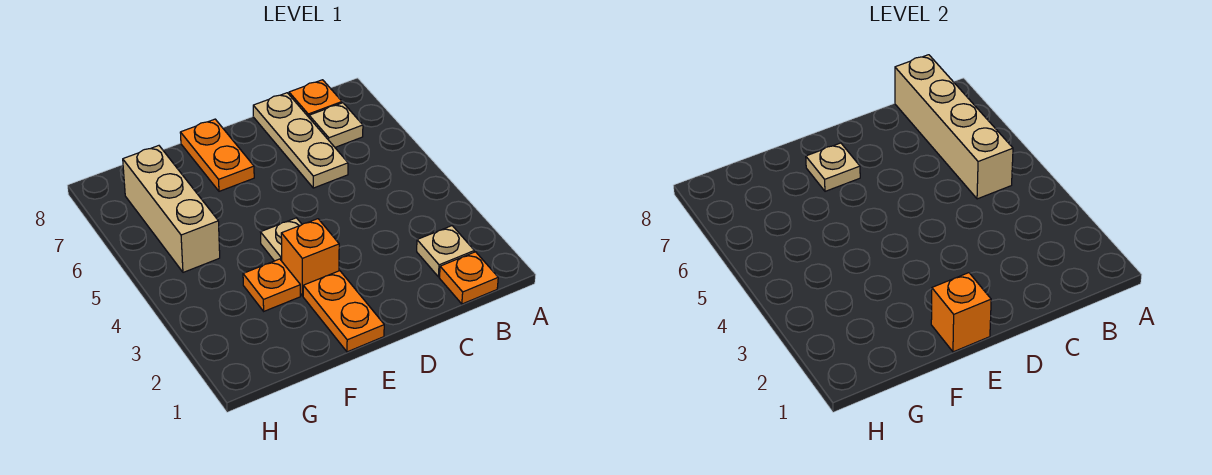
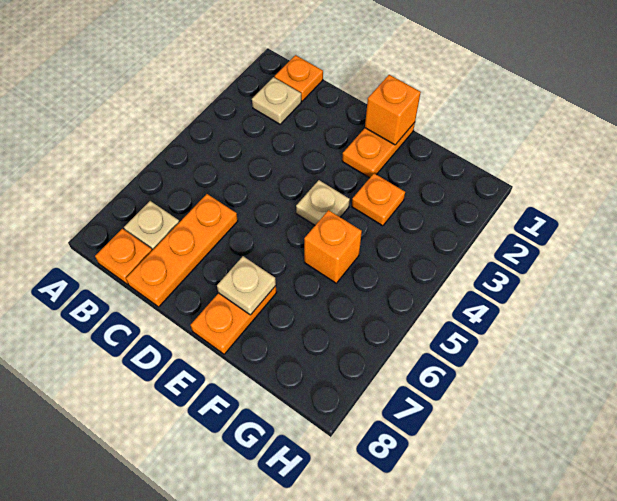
tan brick B5:B8 level 2 -> none
tan plate C6:C8 level 1 -> orange plate C6:C8 level 1
orange brick E3 level 1 -> orange brick F5 level 1
tan brick G5:G7 level 1 -> none

